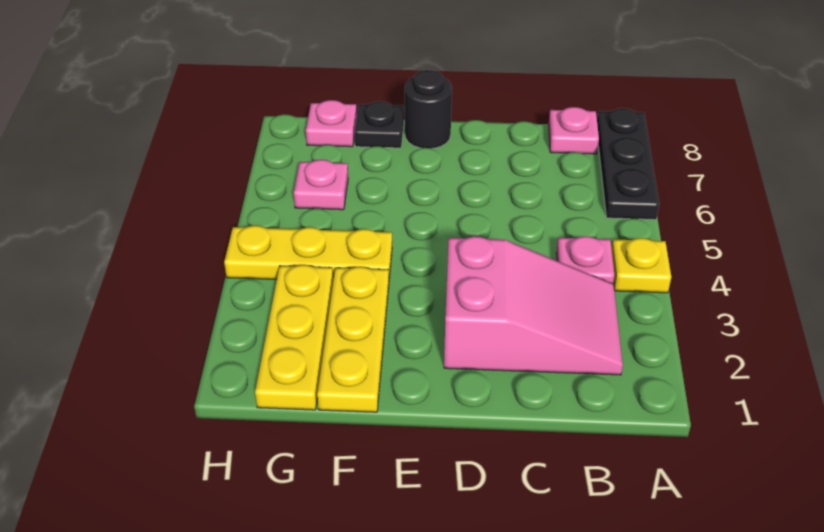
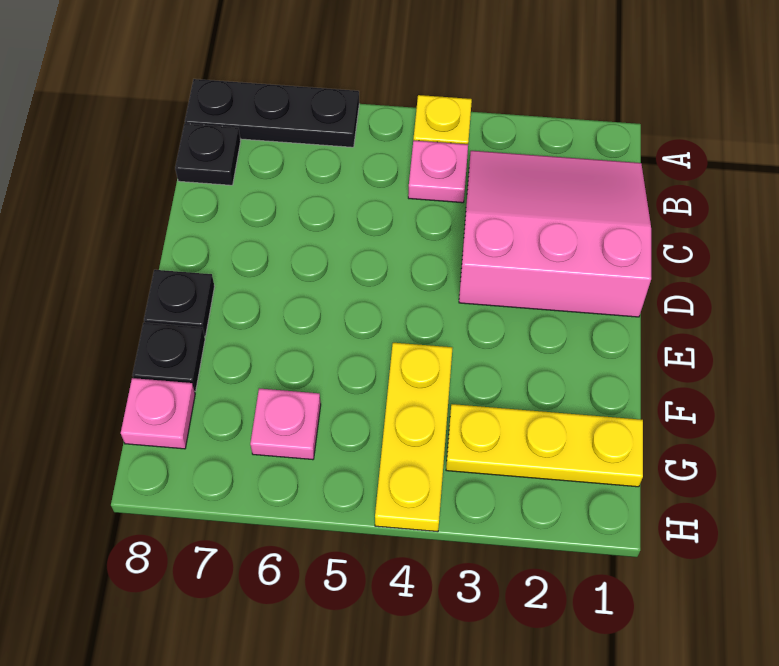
pink slope B2:D3 level 1 top D -> pink slope B1:D3 level 1 top D
pink plate B8 level 1 -> black plate B8 level 1
black round brick E8 level 1 -> black plate E8 level 1
yellow plate F1:F3 level 1 -> none

